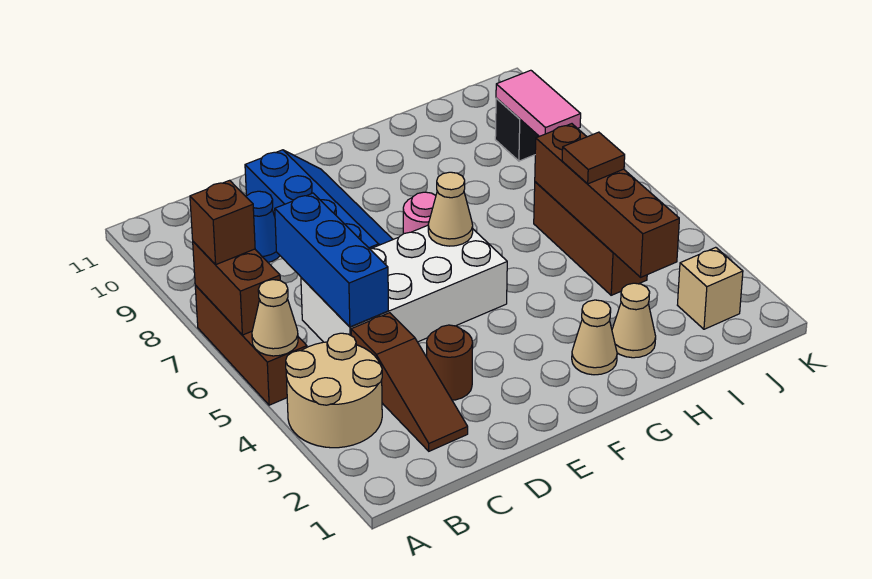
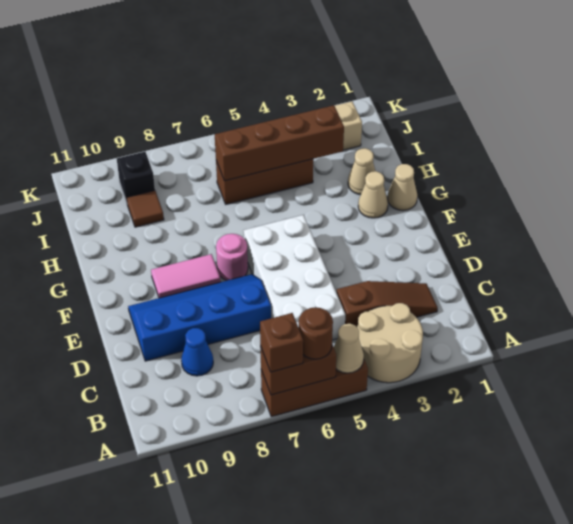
blue brick C5:C7 level 2 -> none
brown round brick D3 level 1 -> brown round brick A6 level 3
tan cone F6 level 2 -> tan cone G1 level 1
brown tile I5 level 3 -> brown tile I9 level 1
pink tile J8:J9 level 2 -> pink tile F8:F9 level 1

